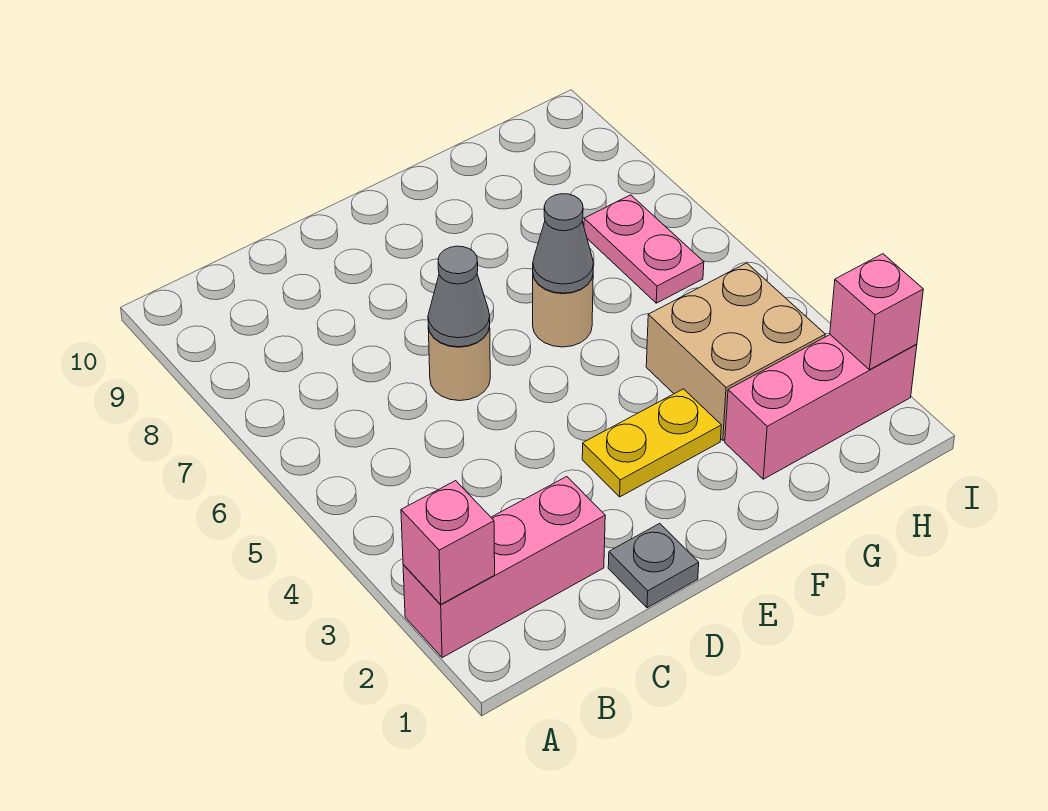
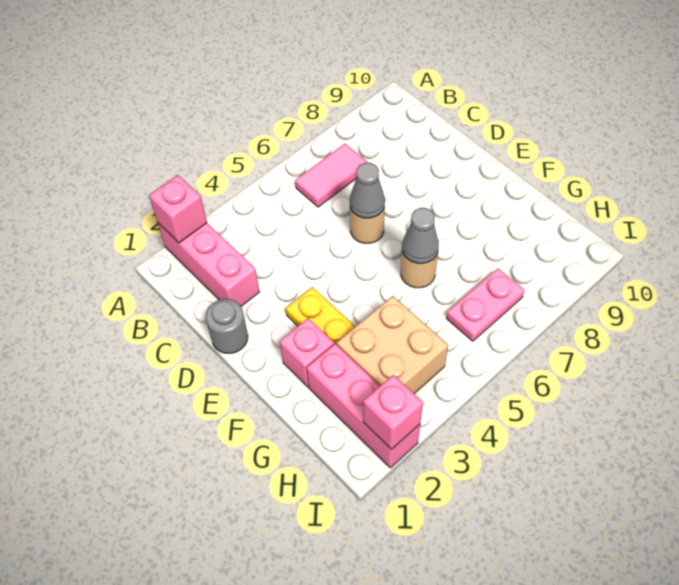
none -> pink tile B6:B7 level 1
grey plate D1 level 1 -> grey round brick D1 level 1
none -> pink brick F2 level 1

